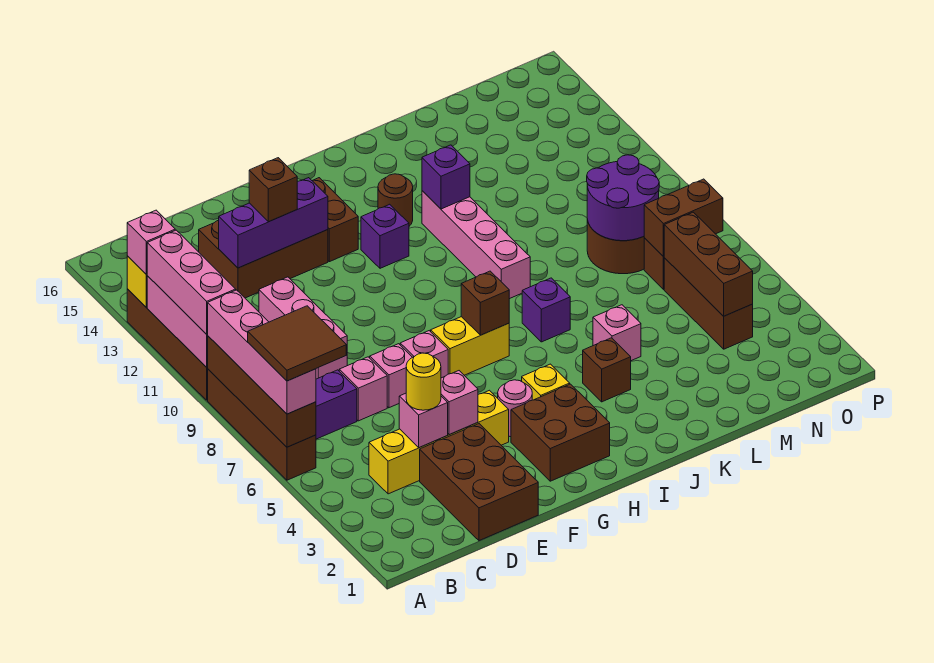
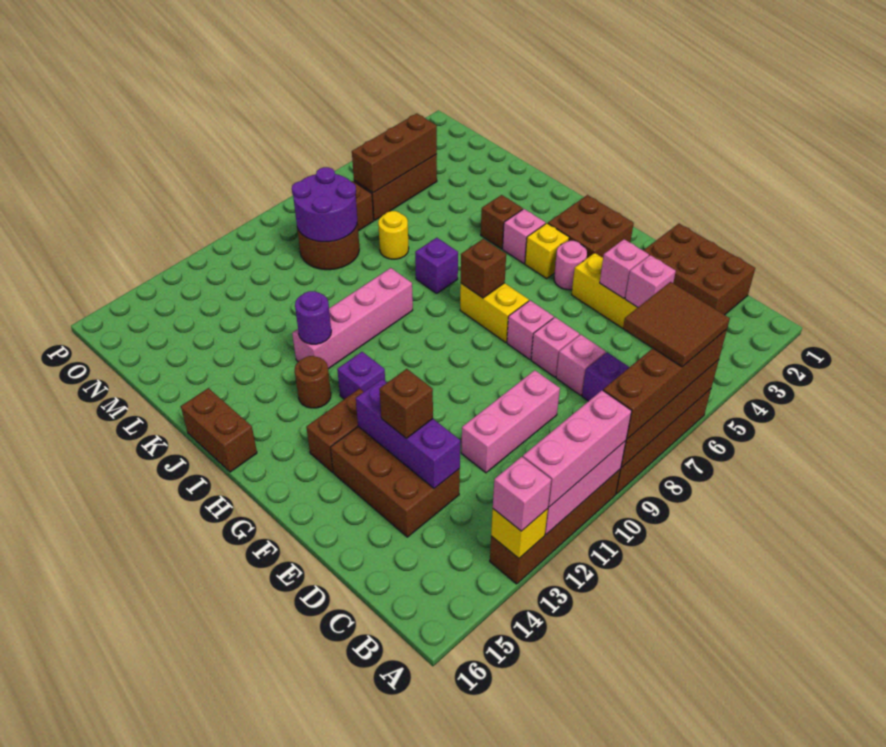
pink brick A6:A9 level 3 -> brown brick A6:A9 level 3
brown brick D1:E3 level 1 -> brown brick C1:E2 level 1
yellow round brick D4 level 3 -> yellow round brick L7 level 1
purple brick J12 level 2 -> purple round brick J12 level 2
pink brick K5 level 1 -> pink brick I4 level 1
brown brick N7:O7 level 2 -> brown brick I16:J16 level 1

